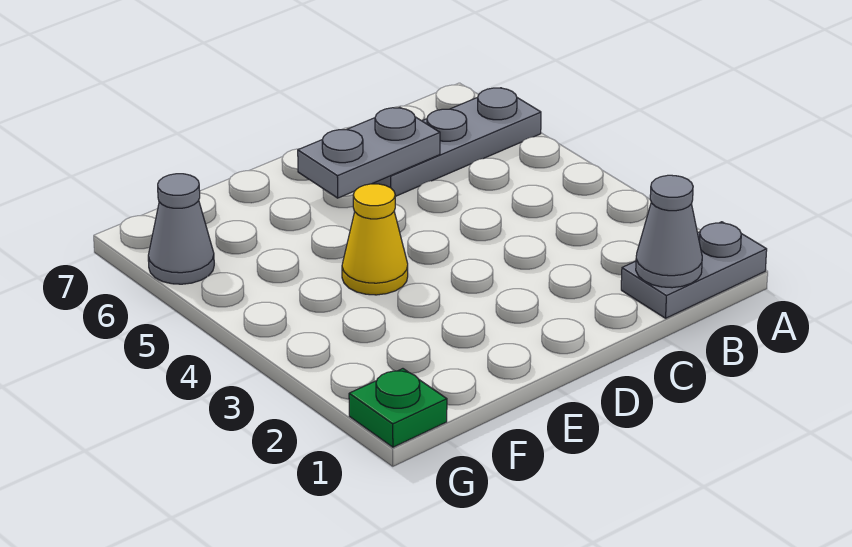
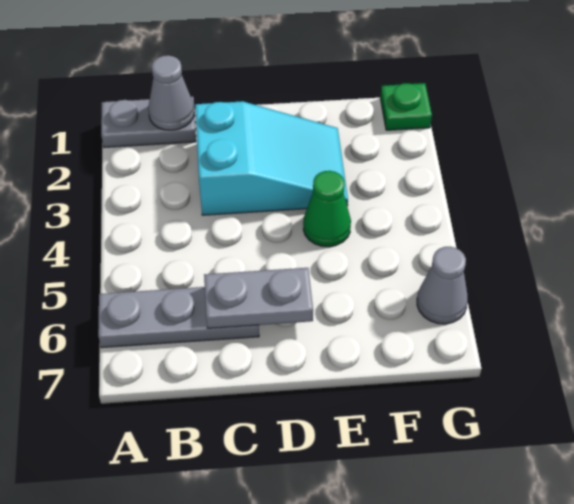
none -> cyan slope C2:E3 level 1 top C
yellow cone E4 level 1 -> green cone E4 level 1

